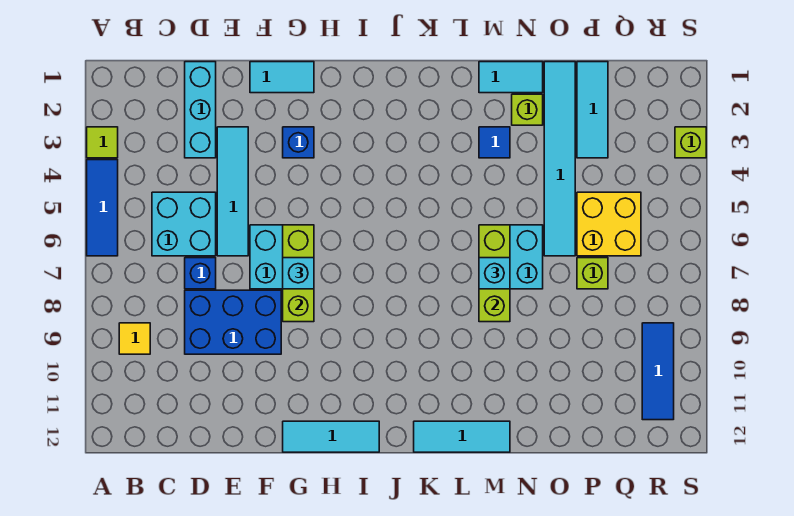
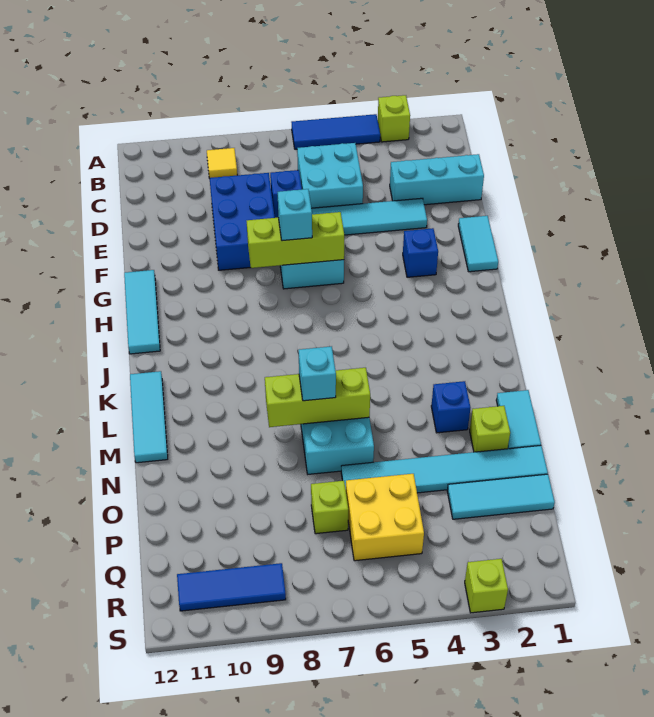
lime tile A3 level 1 -> lime brick A3 level 1
blue tile M3 level 1 -> blue brick M3 level 1

